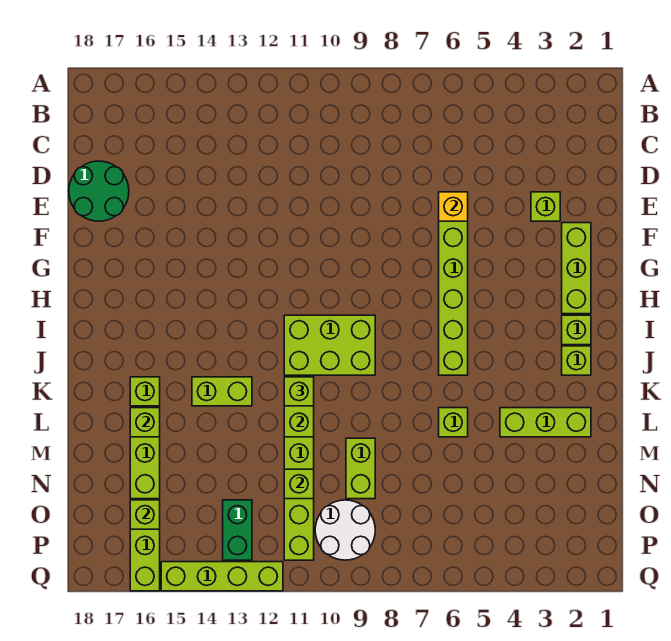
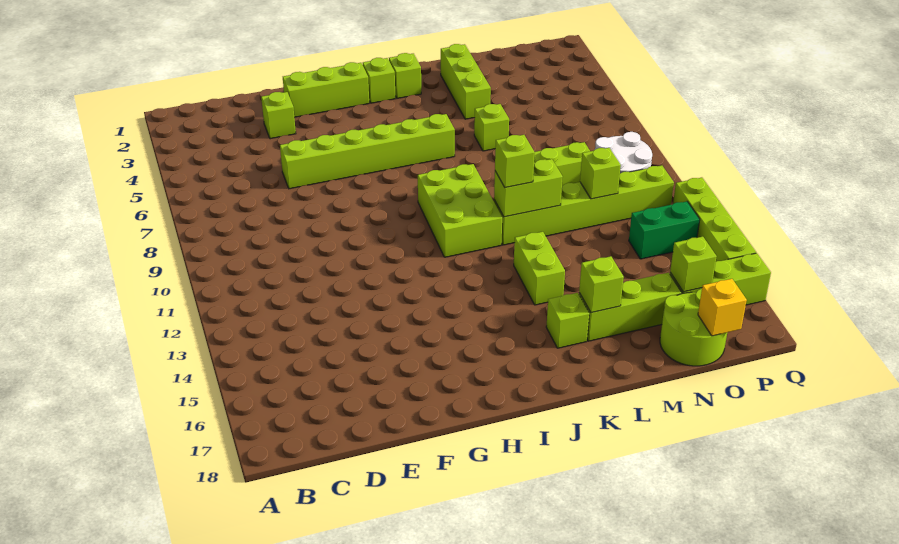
green round brick D17:E18 level 1 -> none
yellow brick E6 level 2 -> yellow brick O18 level 2
none -> lime round brick N17:O18 level 1

